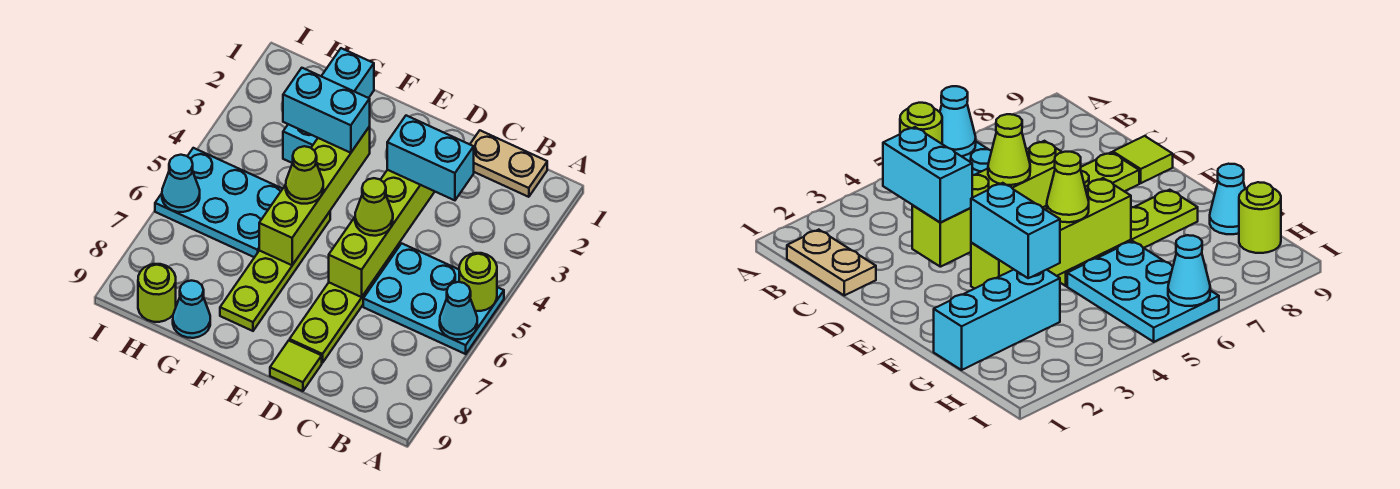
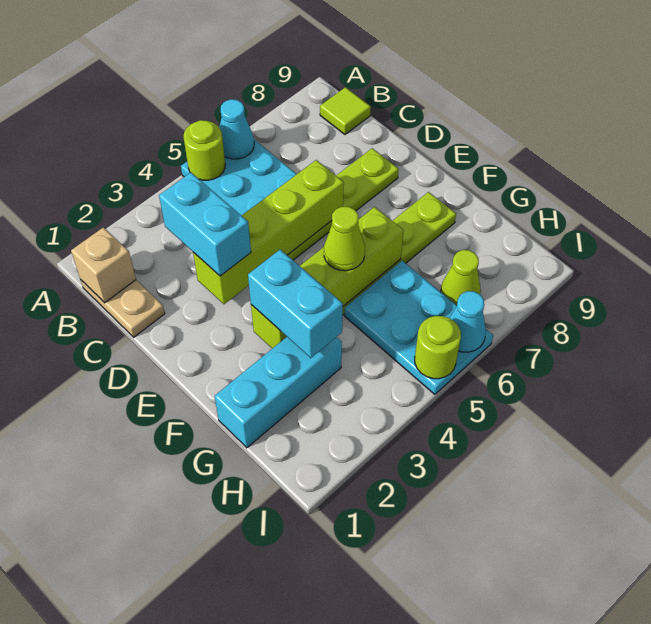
none -> tan brick B1 level 2
lime cone D5 level 3 -> lime cone H7 level 1
lime tile D9 level 1 -> lime tile B9 level 1
cyan cone G9 level 1 -> none
lime round brick H9 level 1 -> lime round brick I5 level 2

